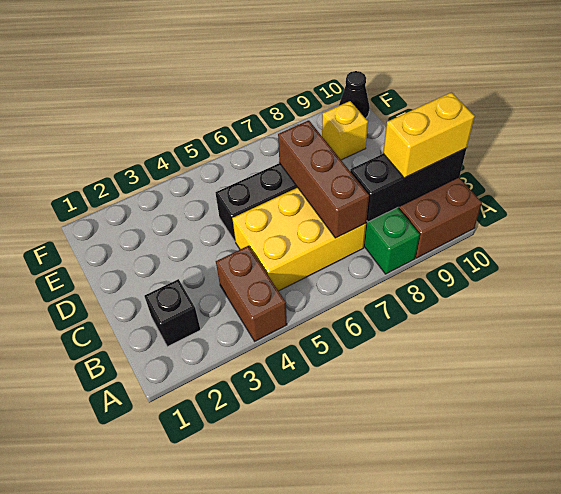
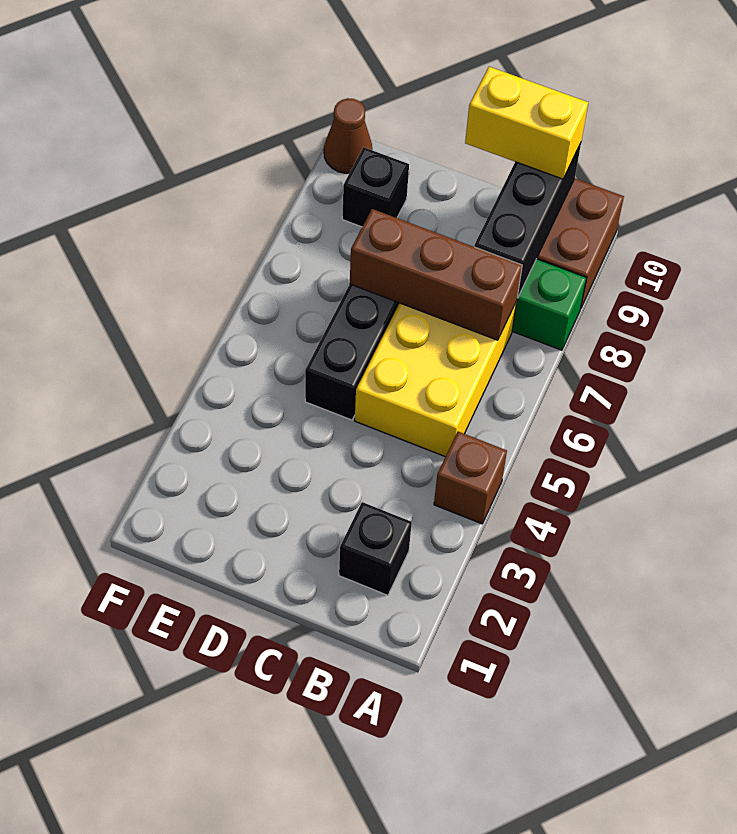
brown brick A4:B4 level 1 -> brown brick A4 level 1
yellow brick B9:B10 level 3 -> yellow brick B10:C10 level 3
yellow brick E9 level 1 -> black brick E9 level 1
black cone F10 level 1 -> brown cone F10 level 1

